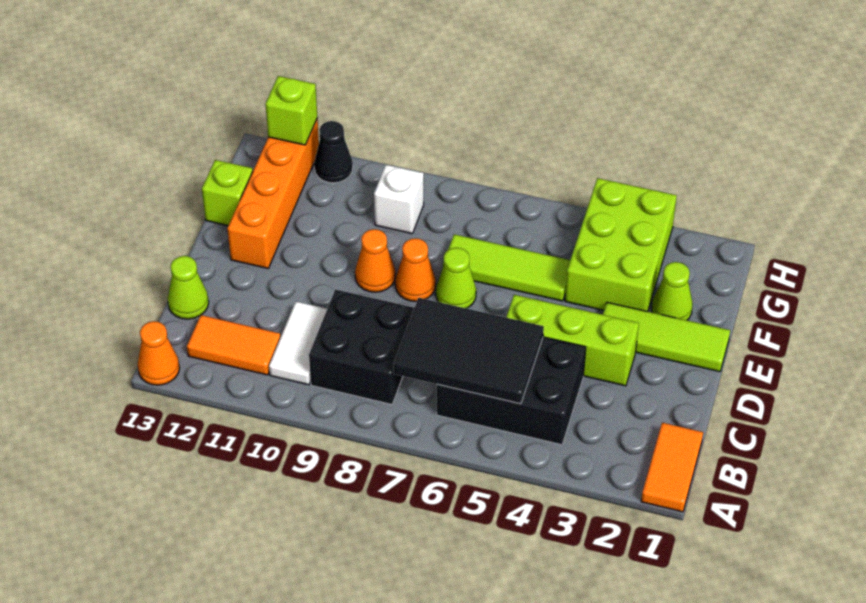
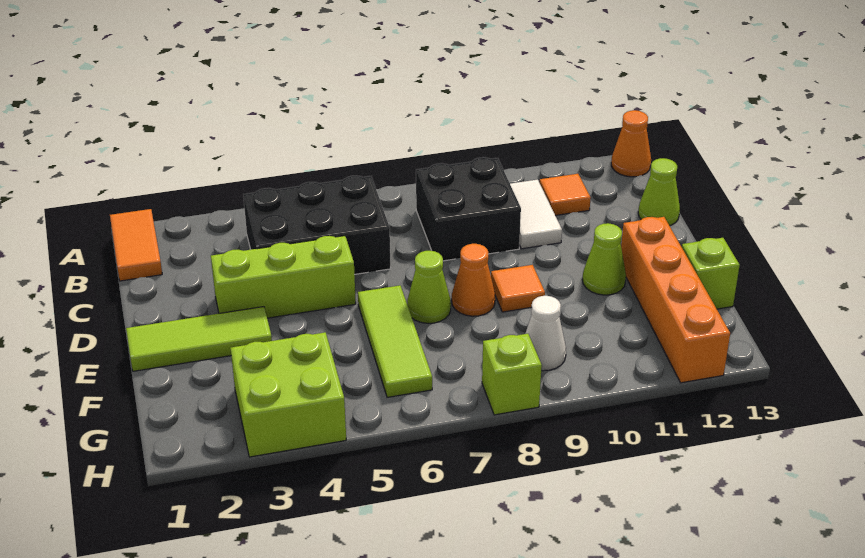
black tile B5:C7 level 2 -> none
orange tile B11:B12 level 1 -> orange tile B11 level 1
orange cone E9 level 1 -> orange tile E9 level 1
lime cone F2 level 1 -> lime cone E11 level 1
lime brick F3:H4 level 1 -> lime brick G3:H4 level 1
lime tile F5:F7 level 1 -> lime tile E6:G6 level 1
white brick G9 level 1 -> white cone G9 level 1
black cone H11 level 1 -> none
lime brick H12 level 2 -> lime brick H8 level 1

